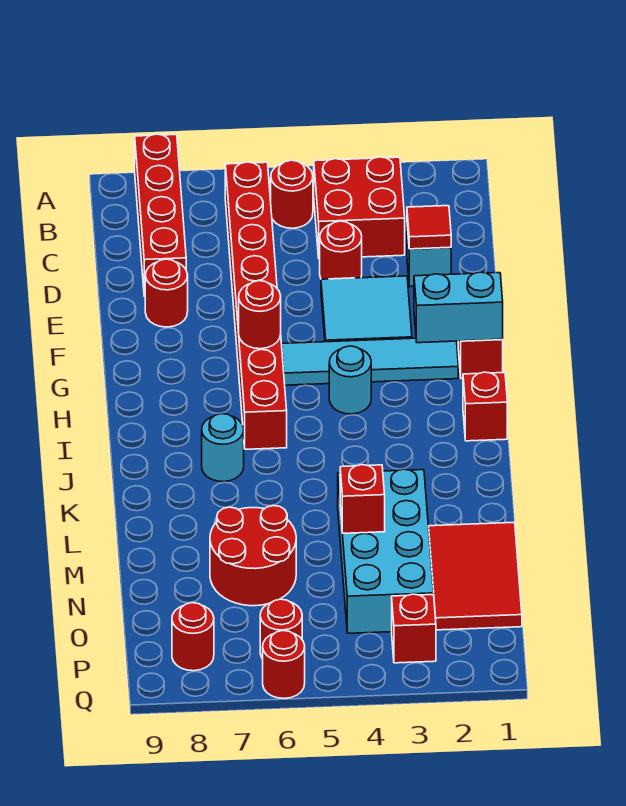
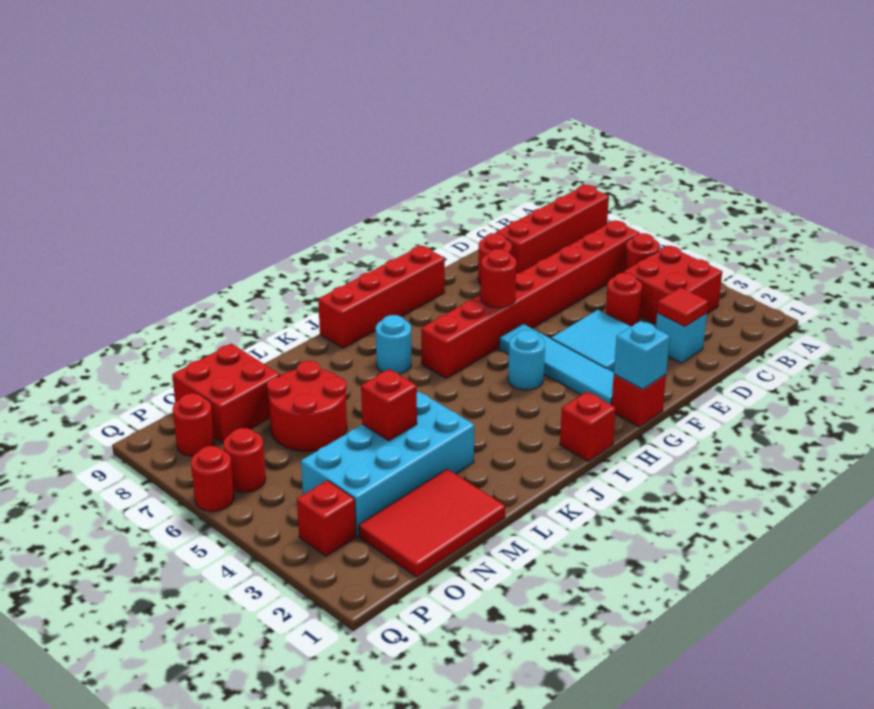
cyan brick G1:G2 level 2 -> cyan brick G1 level 2
none -> red brick G9:J9 level 1
none -> red brick N8:O9 level 1

